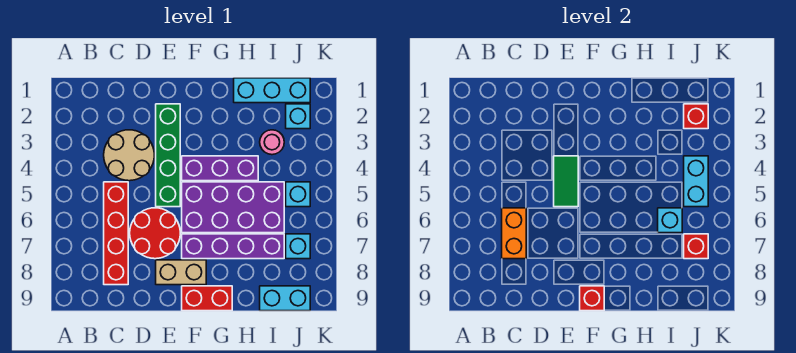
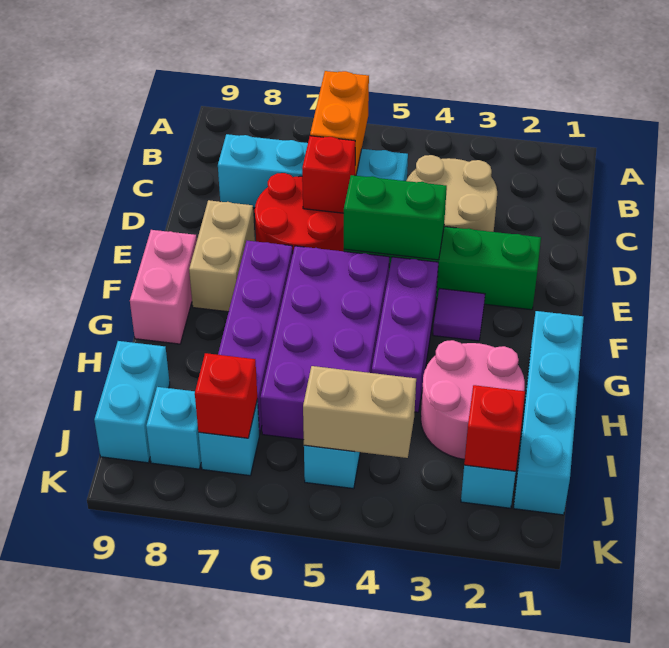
red brick C5:C8 level 1 -> cyan brick C5:C8 level 1
orange brick C6:C7 level 2 -> orange brick B6:C6 level 2
green tile E4:E5 level 2 -> green brick E4:E5 level 2
none -> purple tile F3 level 1
red brick F9:G9 level 1 -> pink brick F9:G9 level 1
red brick F9 level 2 -> red brick D6 level 2
cyan brick H1:J1 level 1 -> cyan brick G1:J1 level 1
pink round brick I3 level 1 -> pink round brick H2:I3 level 1
cyan brick I6 level 2 -> cyan brick J8 level 1
cyan brick J4:J5 level 2 -> tan brick J4:J5 level 2

